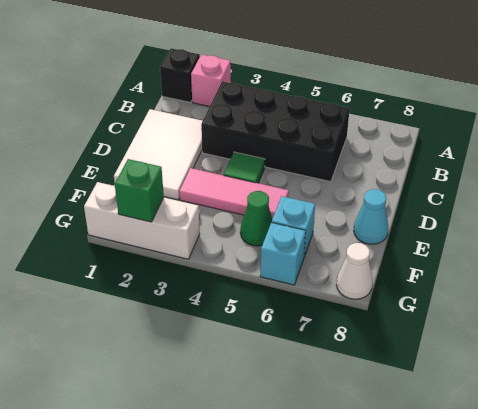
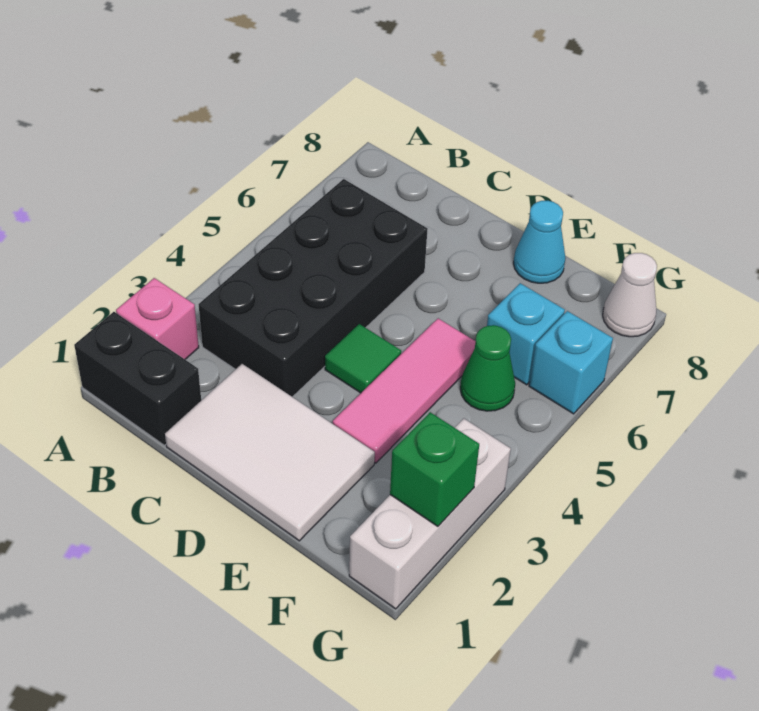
black brick A1 level 1 -> black brick A1:B1 level 1

